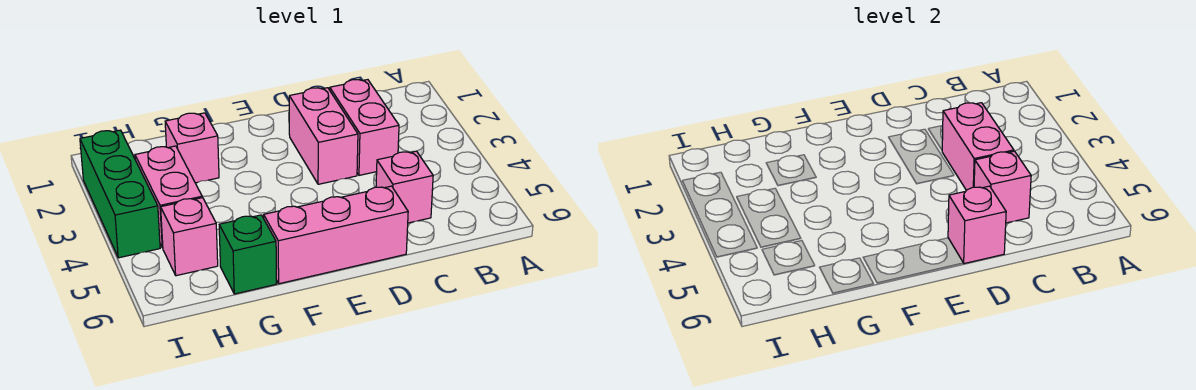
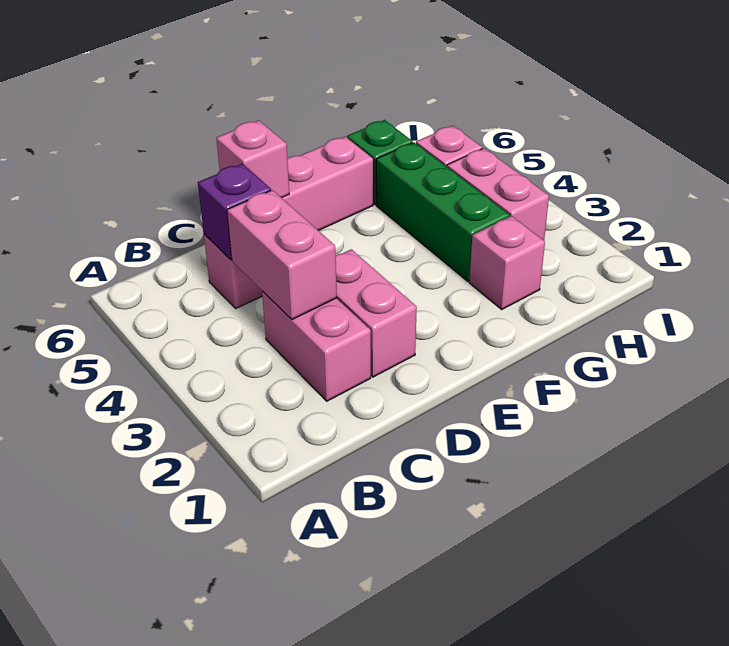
pink brick C5 level 2 -> purple brick C5 level 2
green brick I2:I4 level 1 -> green brick G3:G5 level 1

